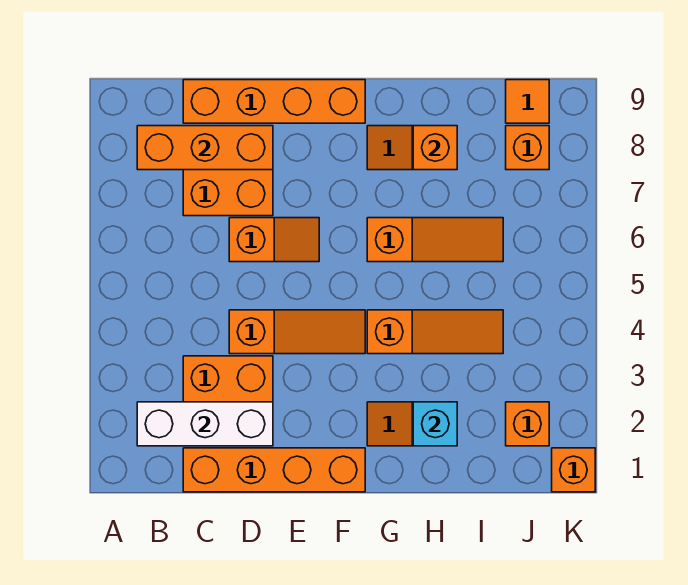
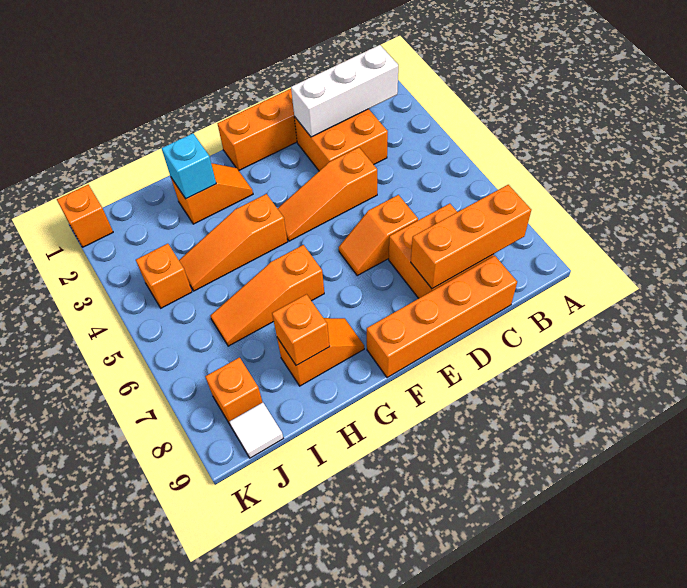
orange brick J2 level 1 -> orange brick J4 level 1
orange tile J9 level 1 -> white tile J9 level 1

